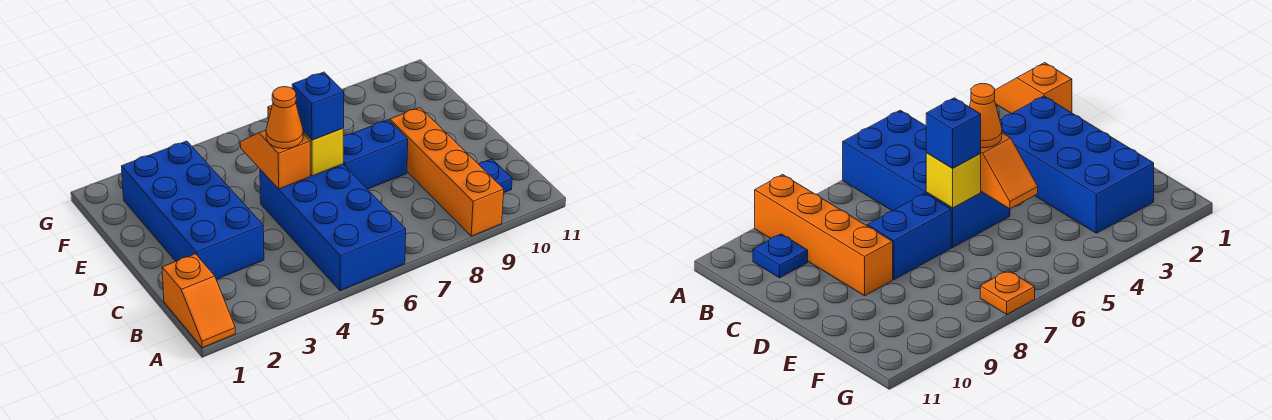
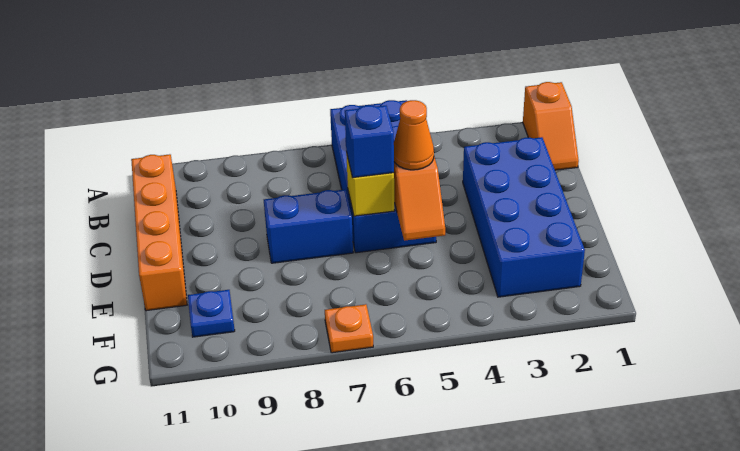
orange slope A1:B1 level 1 top B -> orange slope A1:B1 level 1 top A
orange brick A9:D9 level 1 -> orange brick B11:E11 level 1
blue plate B10 level 1 -> blue plate F10 level 1

